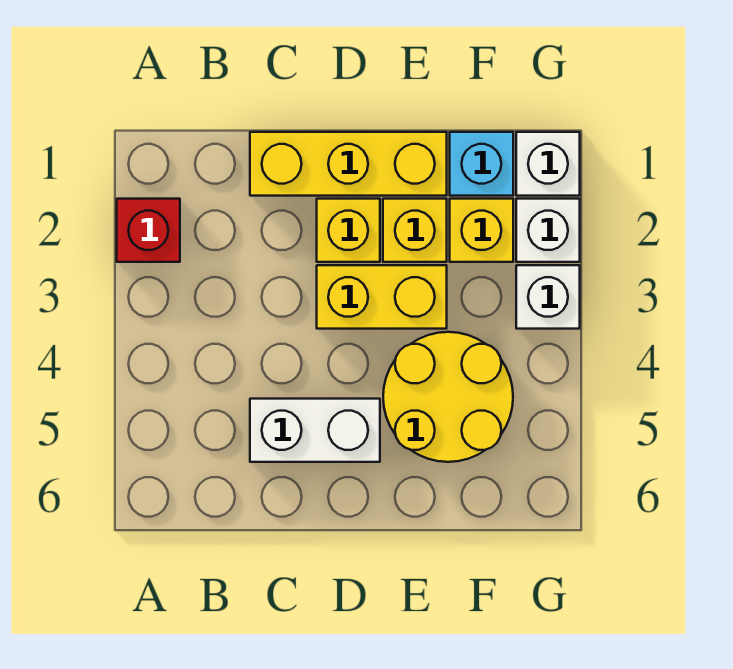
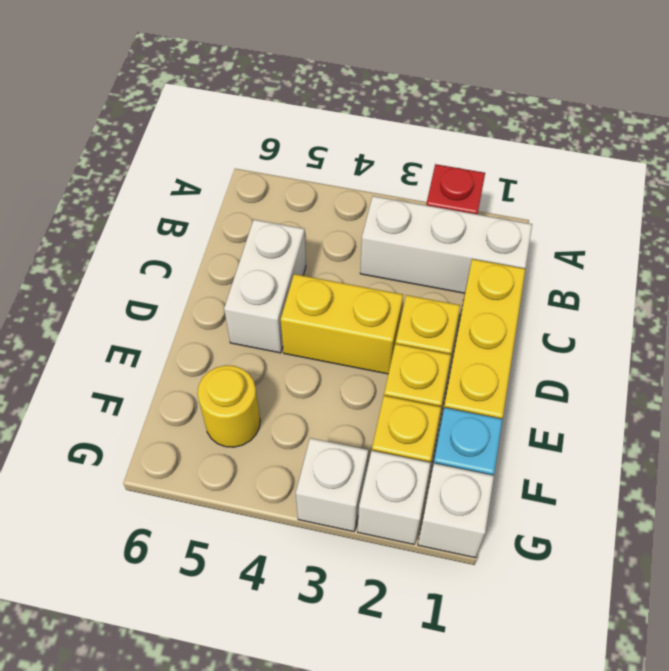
none -> white brick B1:B3 level 1
yellow brick D3:E3 level 1 -> yellow brick D3:D4 level 1
yellow round brick E4:F5 level 1 -> yellow round brick F5 level 1

